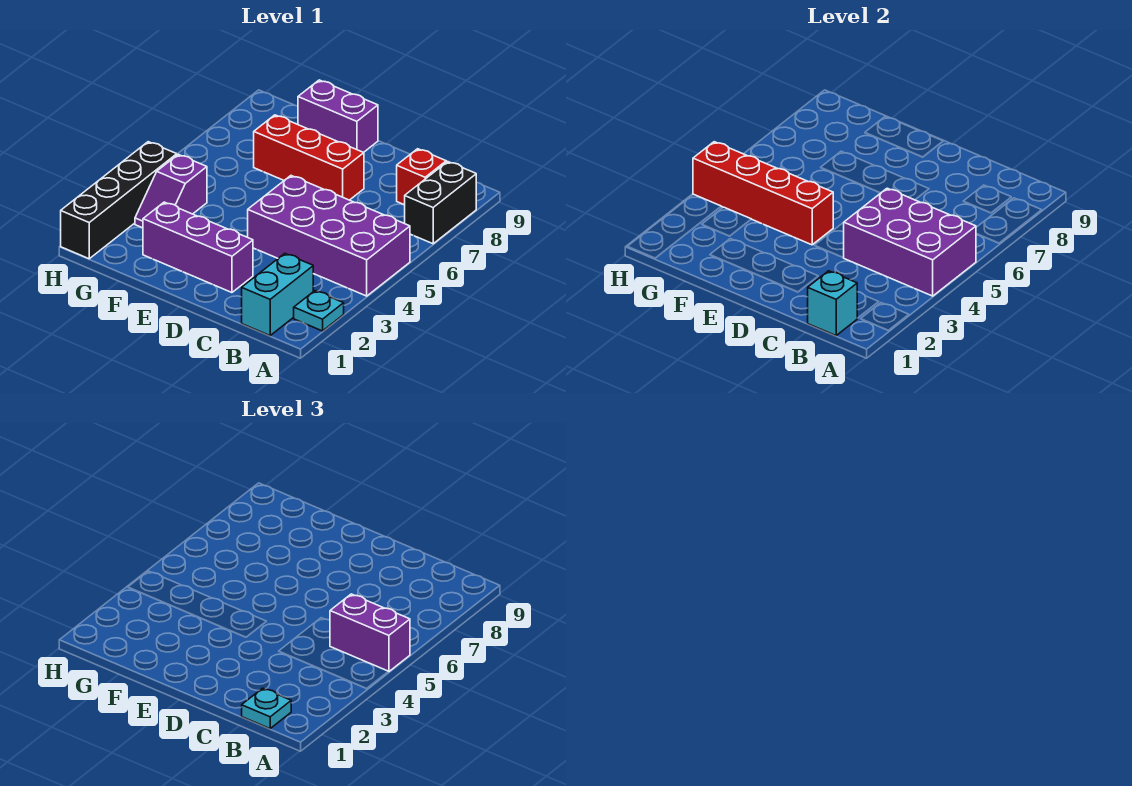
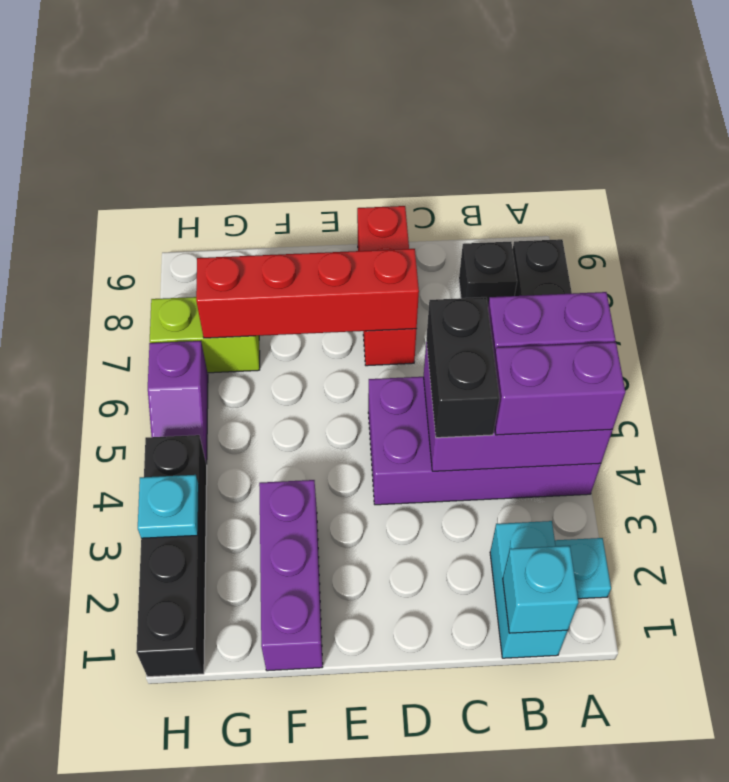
cyan plate B1 level 3 -> cyan plate H3 level 2
red brick B8 level 1 -> black brick B8 level 1
none -> black brick C4:C5 level 3
purple brick D2:F2 level 1 -> purple brick F1:F3 level 1
red brick D7:F7 level 1 -> red brick D7:D9 level 1
red brick E4:H4 level 2 -> red brick D7:G7 level 2
purple brick E9:F9 level 1 -> purple brick A4:B4 level 3
purple slope G3:G4 level 1 top 4 -> purple slope H5:H6 level 1 top 6
none -> lime brick G7:H7 level 1

